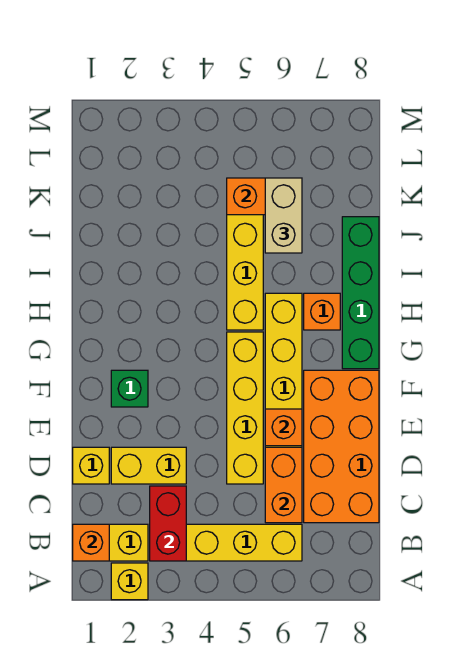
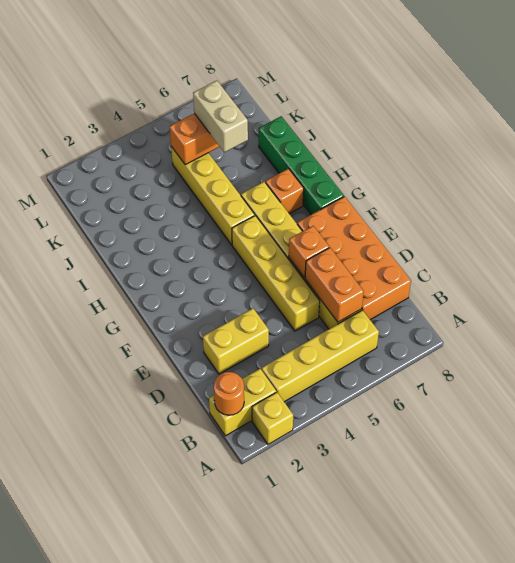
orange brick B1 level 2 -> orange round brick B1 level 2
red brick B3:C3 level 2 -> none
yellow brick D1 level 1 -> none
green brick F2 level 1 -> none

